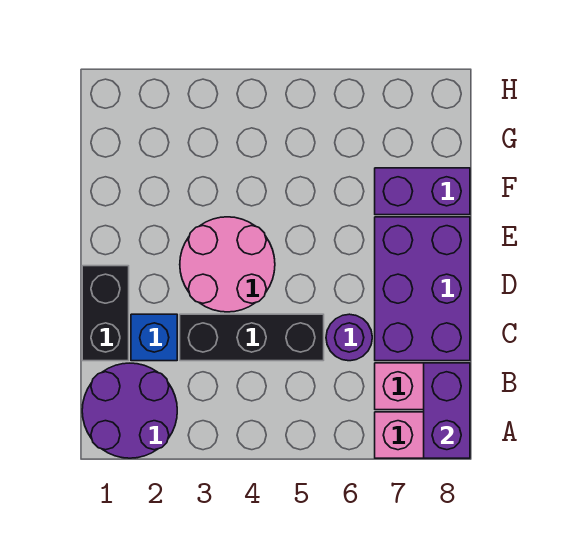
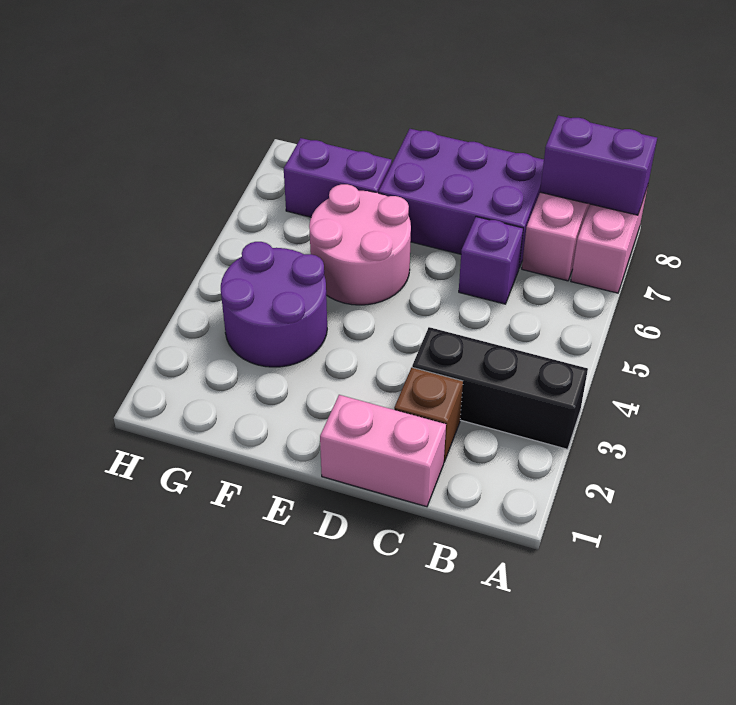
purple round brick A1:B2 level 1 -> purple round brick F3:G4 level 1
black brick C1:D1 level 1 -> pink brick C1:D1 level 1
blue brick C2 level 1 -> brown brick C2 level 1
black brick C3:C5 level 1 -> black brick A3:C3 level 1
purple round brick C6 level 1 -> purple brick C6 level 1
pink round brick D3:E4 level 1 -> pink round brick E5:F6 level 1
purple brick F7:F8 level 1 -> purple brick F7:G7 level 1

